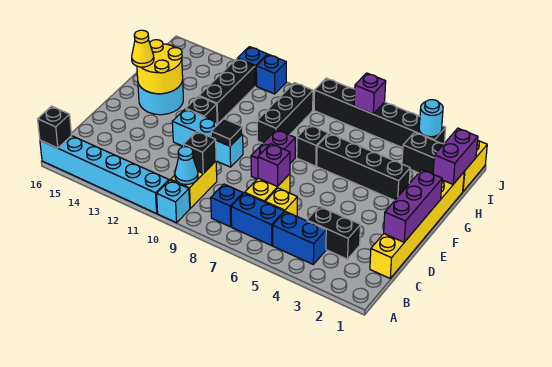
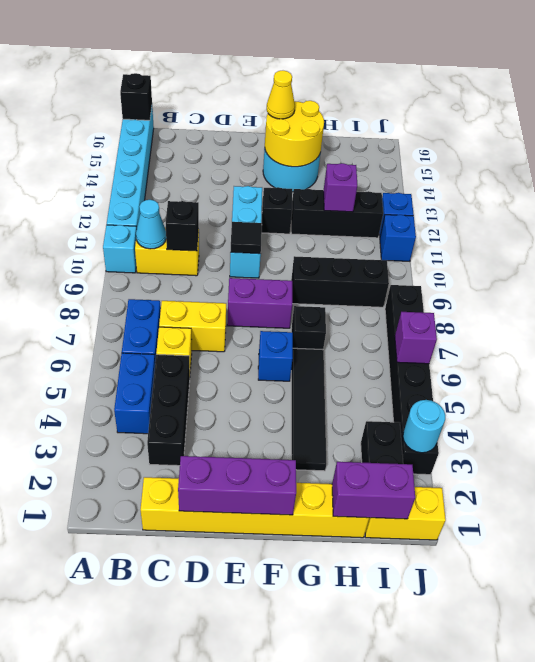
blue brick B8 level 1 -> blue brick F6 level 1
black brick C3:C4 level 1 -> black brick C3:C5 level 1
purple brick D7 level 2 -> purple brick H12 level 2
black brick G3:G6 level 1 -> black tile G3:G6 level 1

